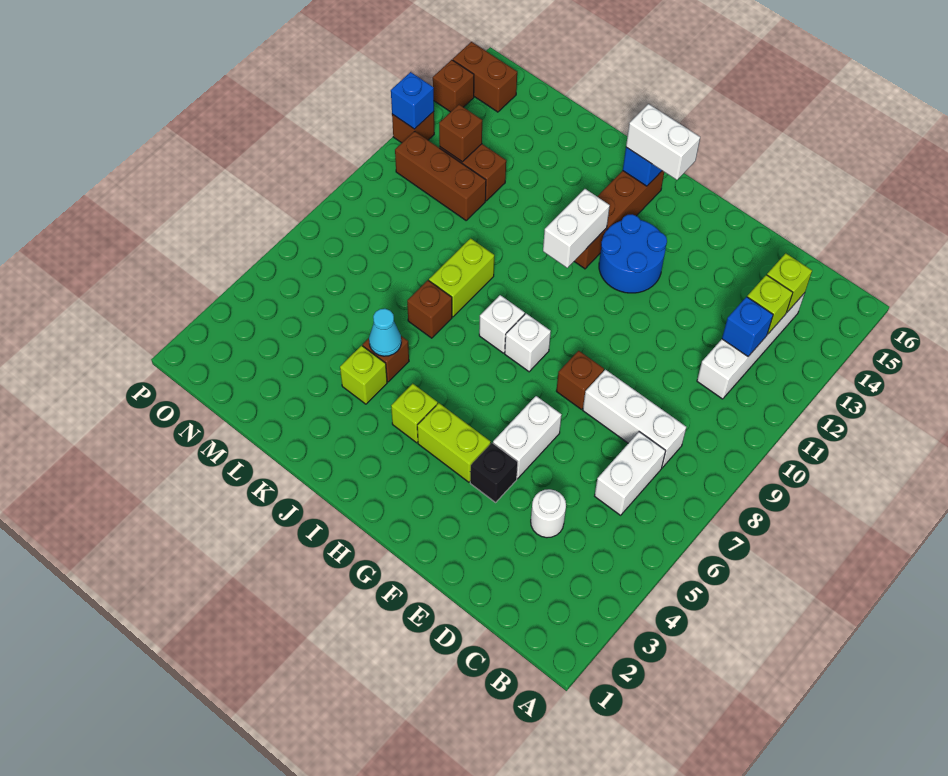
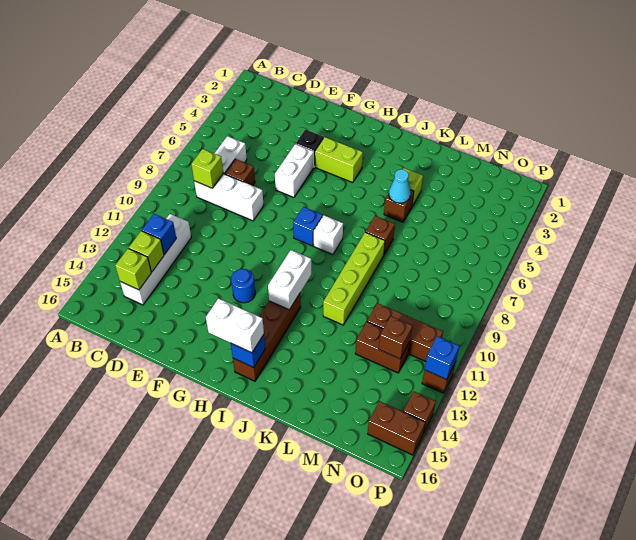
white round brick D4 level 1 -> none
brown brick F8 level 1 -> brown brick D7 level 1
blue round brick G12:H13 level 1 -> blue round brick G12 level 1
white brick H8 level 1 -> blue brick H8 level 1
lime brick I4 level 1 -> lime brick C8 level 2
lime brick K8:K9 level 1 -> lime brick K8:K11 level 1

